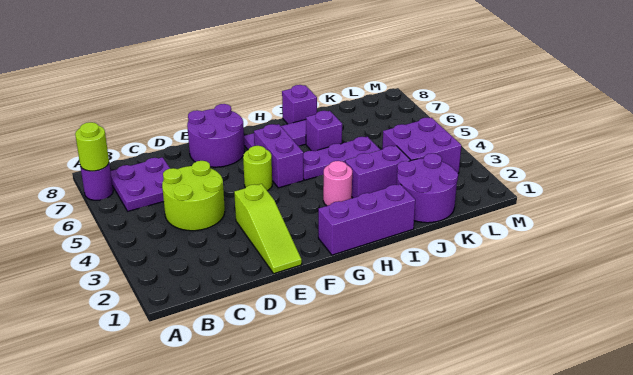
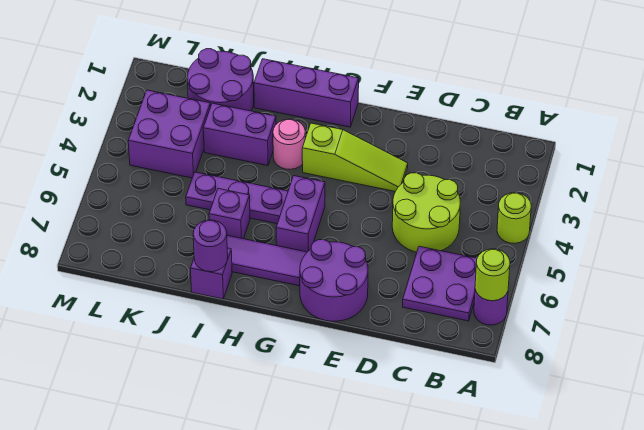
lime slope E1:E3 level 1 top 3 -> lime slope E3:G3 level 1 top G
lime round brick F5 level 1 -> lime round brick A4 level 1
none -> purple round brick I8 level 2

